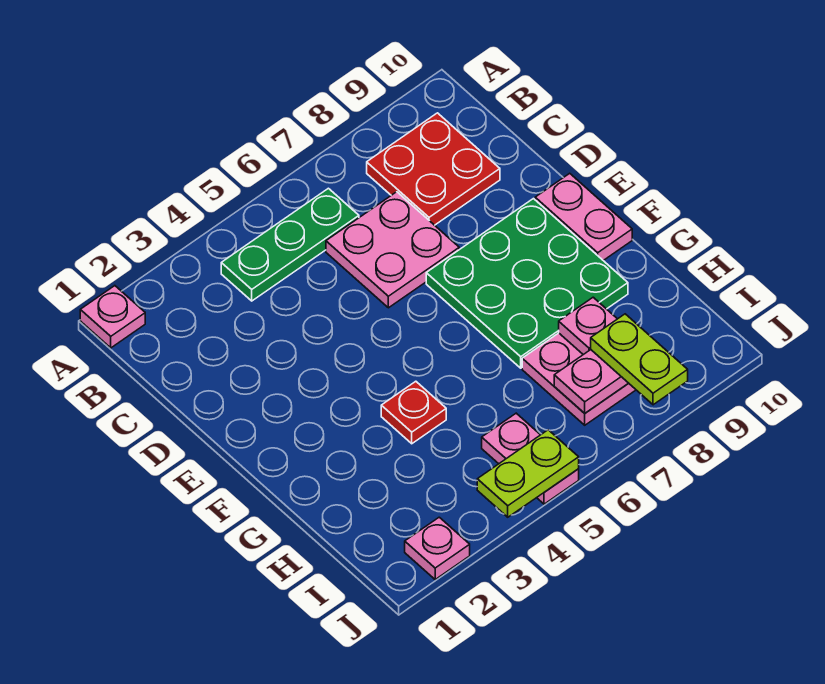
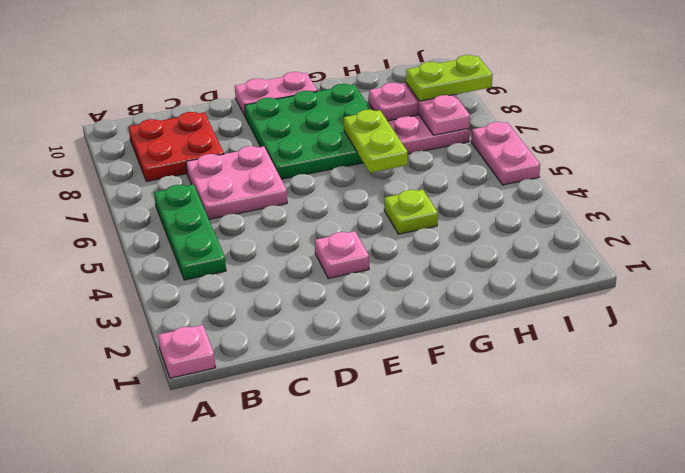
red plate G4 level 1 -> lime plate G4 level 1
pink plate I5:J5 level 1 -> pink plate J5:J6 level 1
pink plate J2 level 1 -> pink plate E3 level 1
lime plate J4:J5 level 2 -> lime plate G6:G7 level 2

